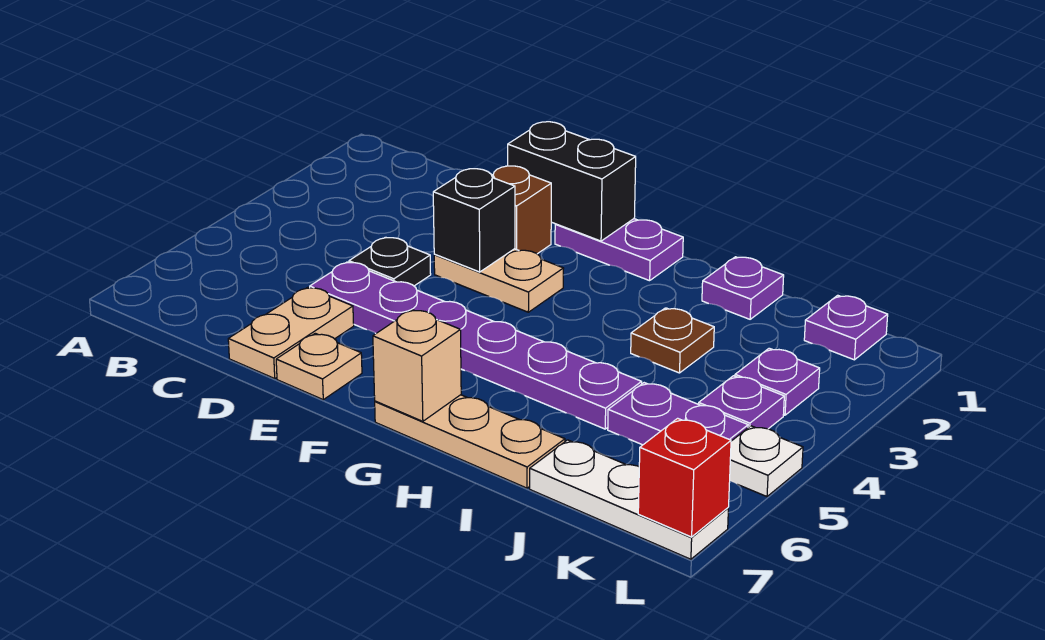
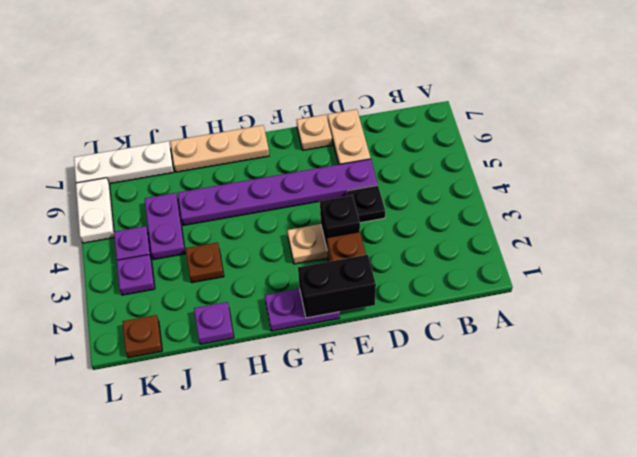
tan brick G7 level 2 -> none
purple plate J5:K5 level 1 -> purple plate J4:J5 level 1
purple plate K1 level 1 -> brown plate K1 level 1
white plate L5 level 1 -> white plate L5:L6 level 1
red brick L7 level 2 -> none

